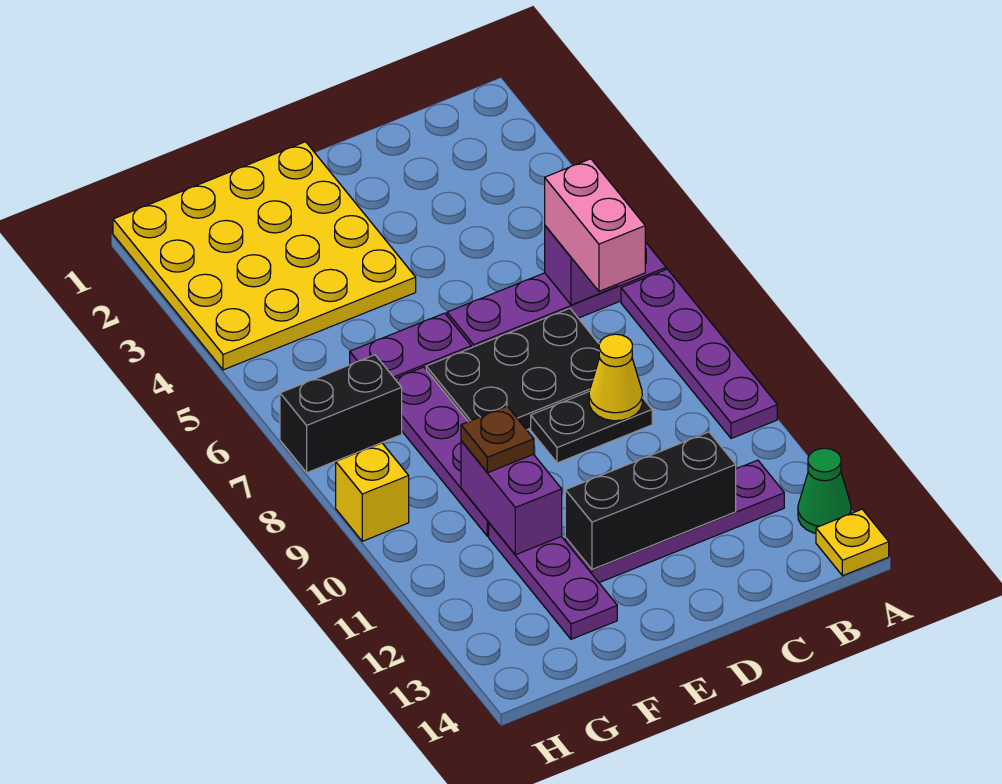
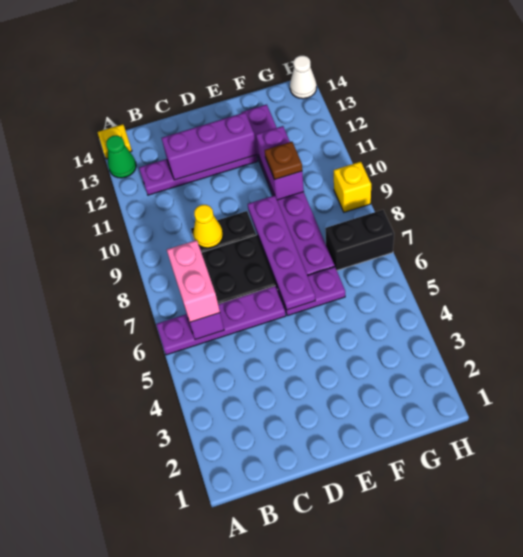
purple plate A7:A10 level 1 -> purple plate E6:E9 level 2
black brick C12:E12 level 2 -> purple brick C12:E12 level 2
yellow plate E1:H4 level 1 -> none
none -> white cone H14 level 1

